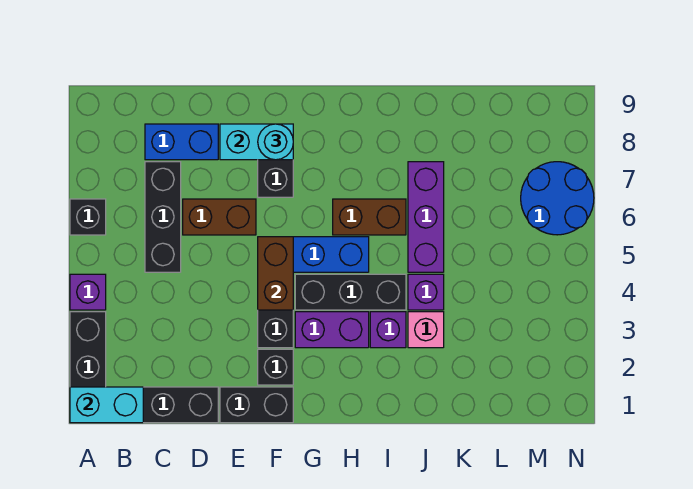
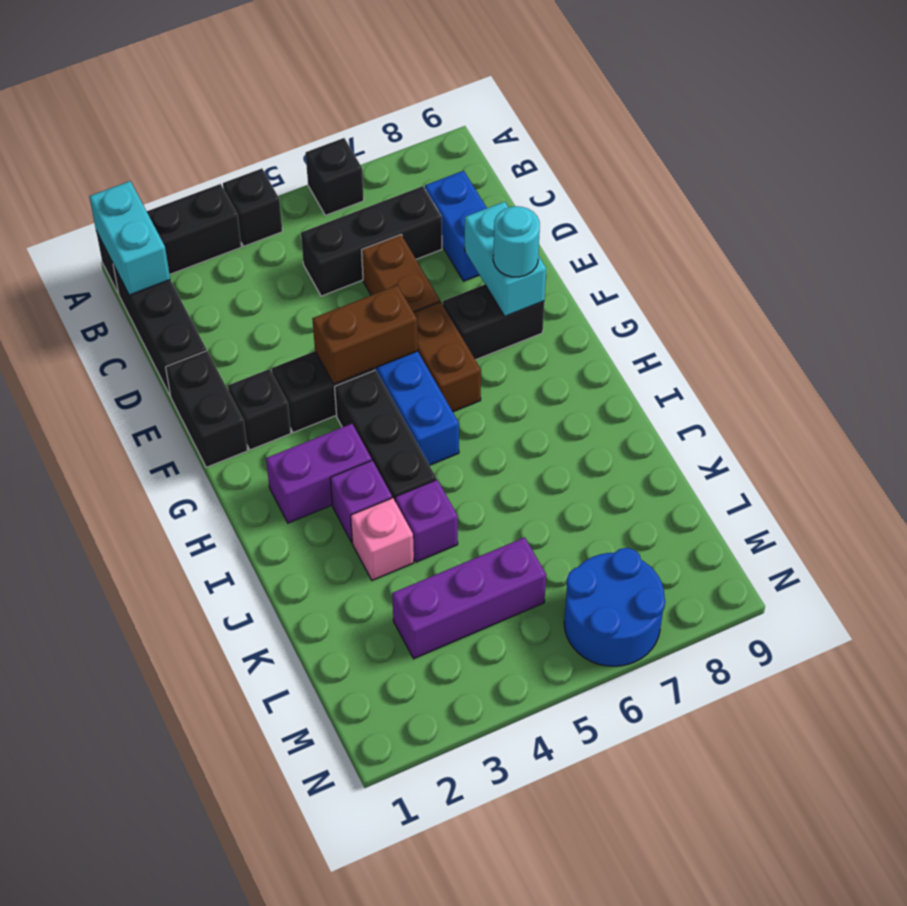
purple brick A4 level 1 -> black brick A4 level 1
purple brick G3:H3 level 1 -> purple brick H2:H3 level 1
brown brick H6:I6 level 1 -> brown brick F6:G6 level 1
purple brick J5:J7 level 1 -> purple brick L3:L5 level 1

